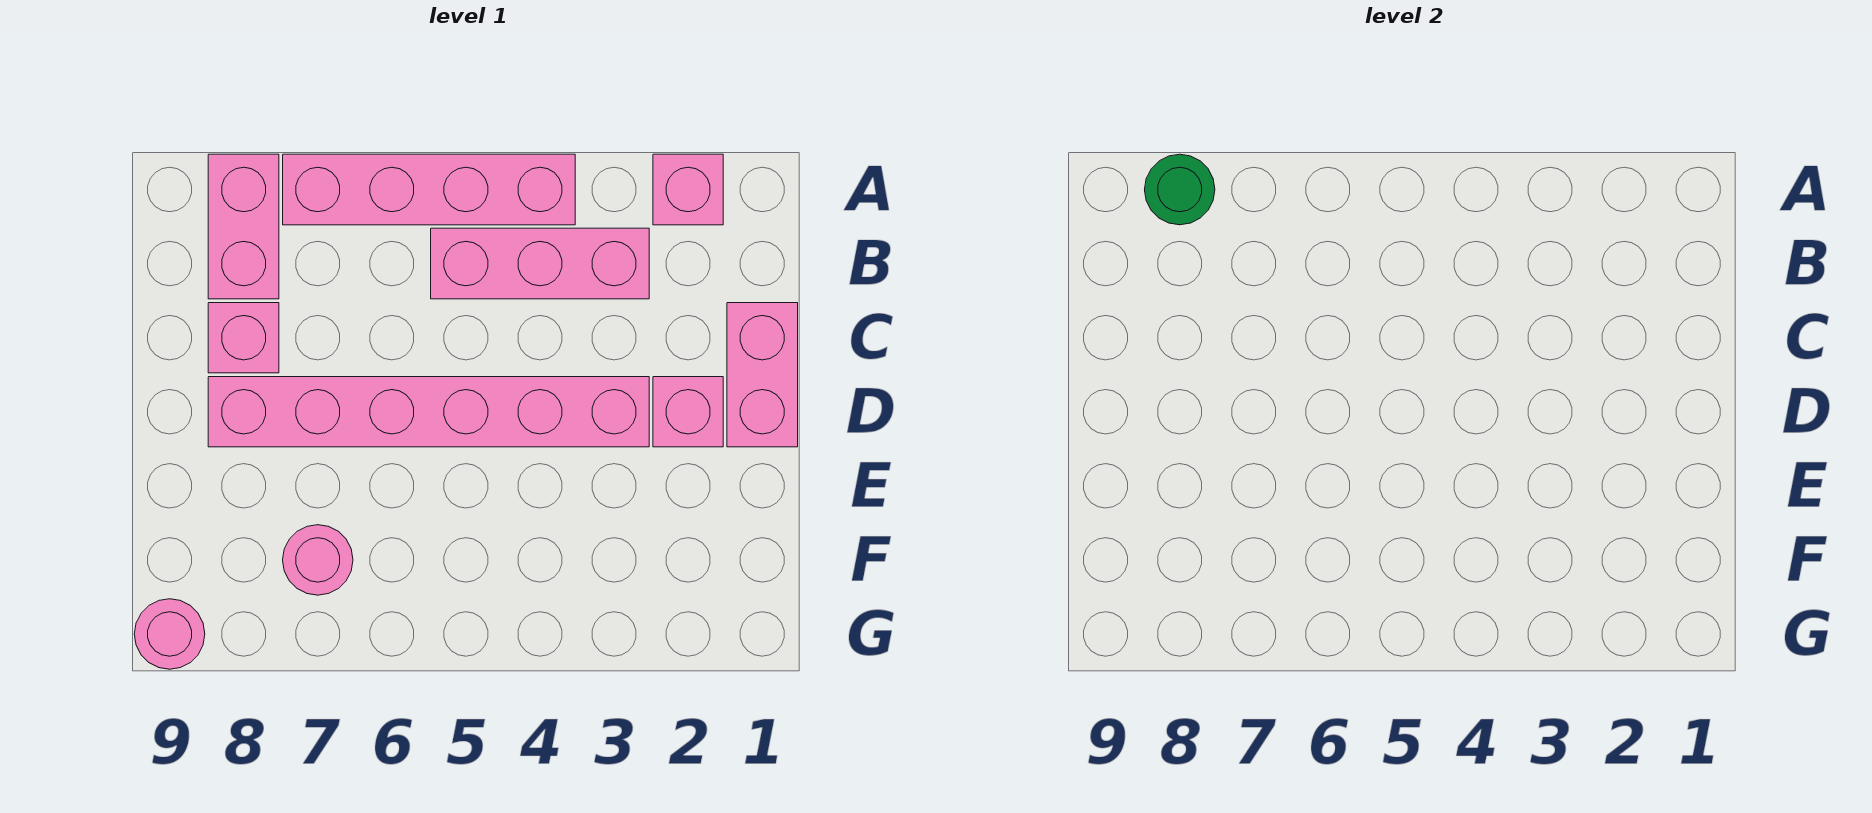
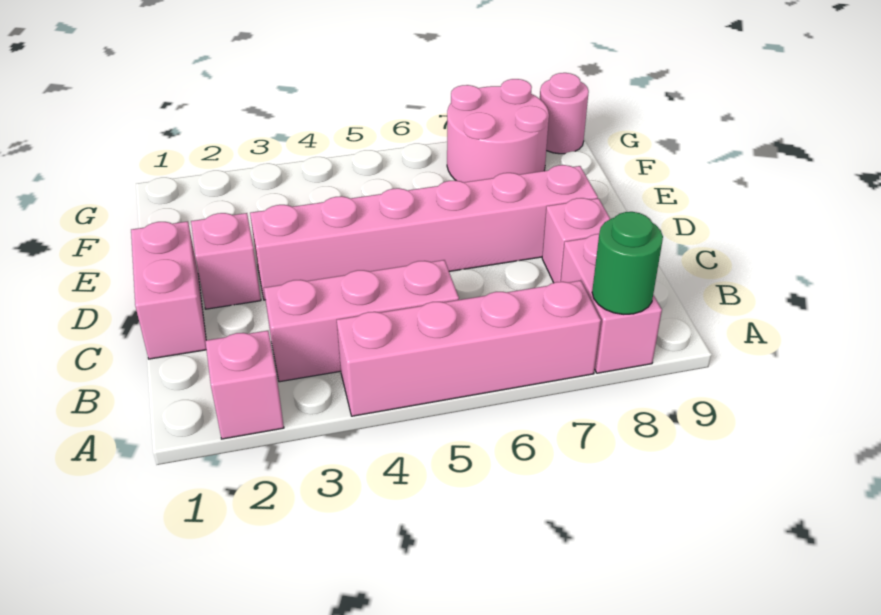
pink round brick F7 level 1 -> pink round brick F7:G8 level 1

